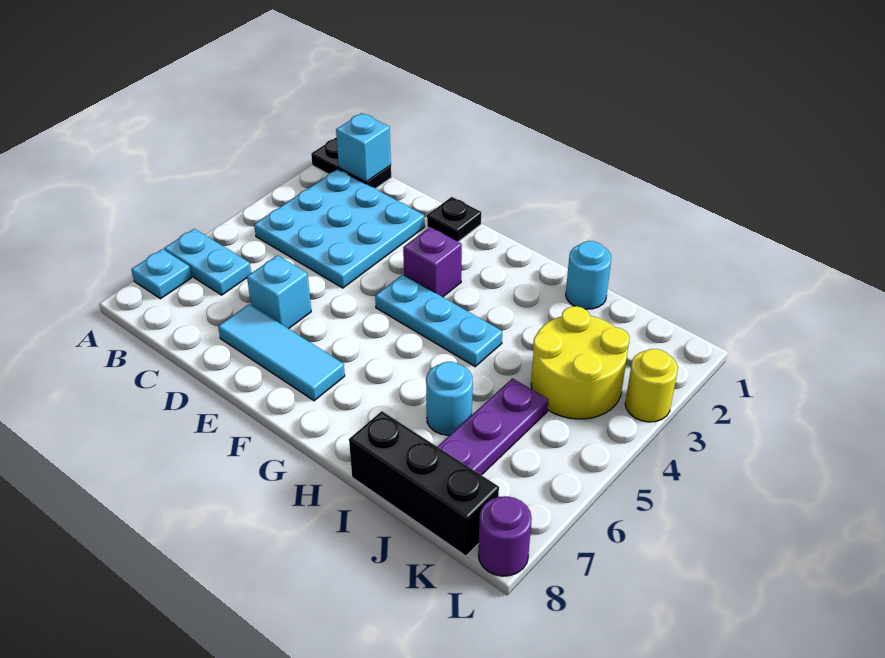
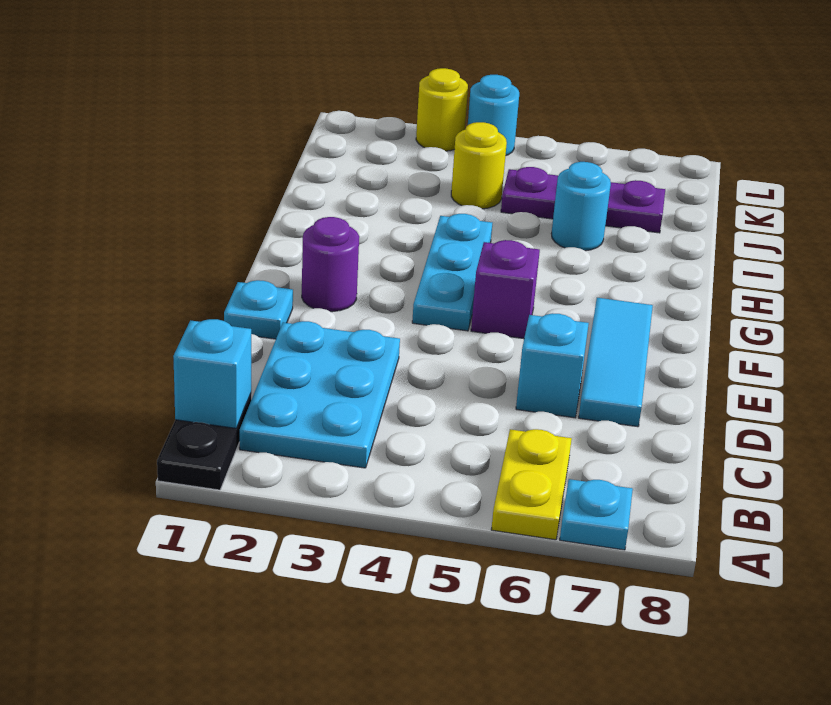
cyan plate A6:B6 level 1 -> yellow plate A6:B6 level 1
cyan plate B2:D4 level 1 -> cyan plate B2:D3 level 1
black plate E1 level 1 -> cyan plate E1 level 1
purple brick F3 level 1 -> purple brick F5 level 1
cyan round brick I1 level 1 -> cyan round brick L4 level 1
black brick I8:K8 level 1 -> none
yellow round brick J3:K4 level 1 -> yellow round brick J4 level 1
purple round brick L8 level 1 -> purple round brick F2 level 1

